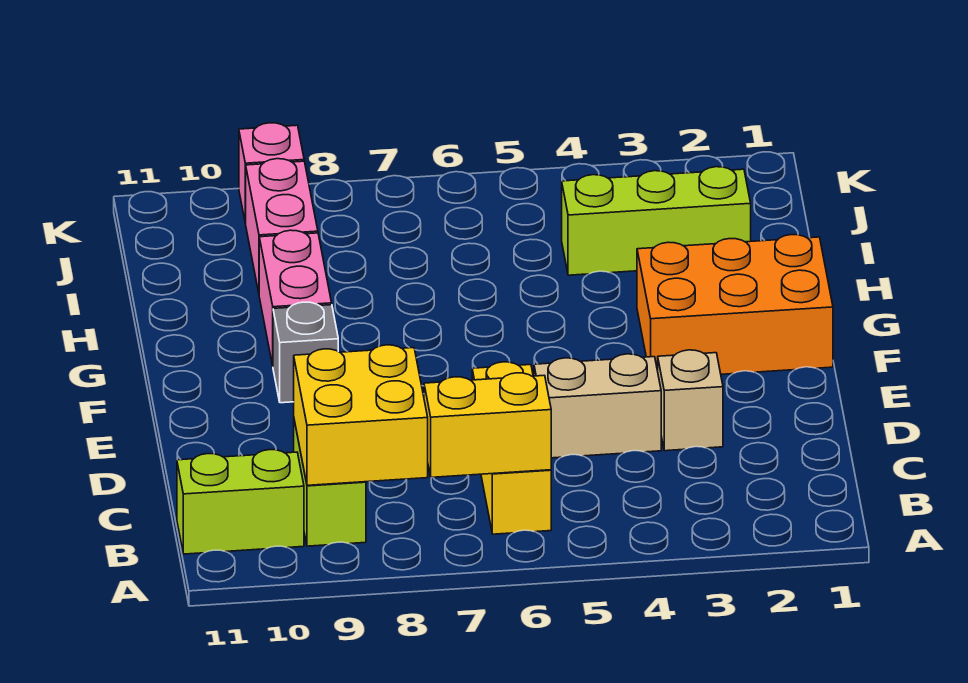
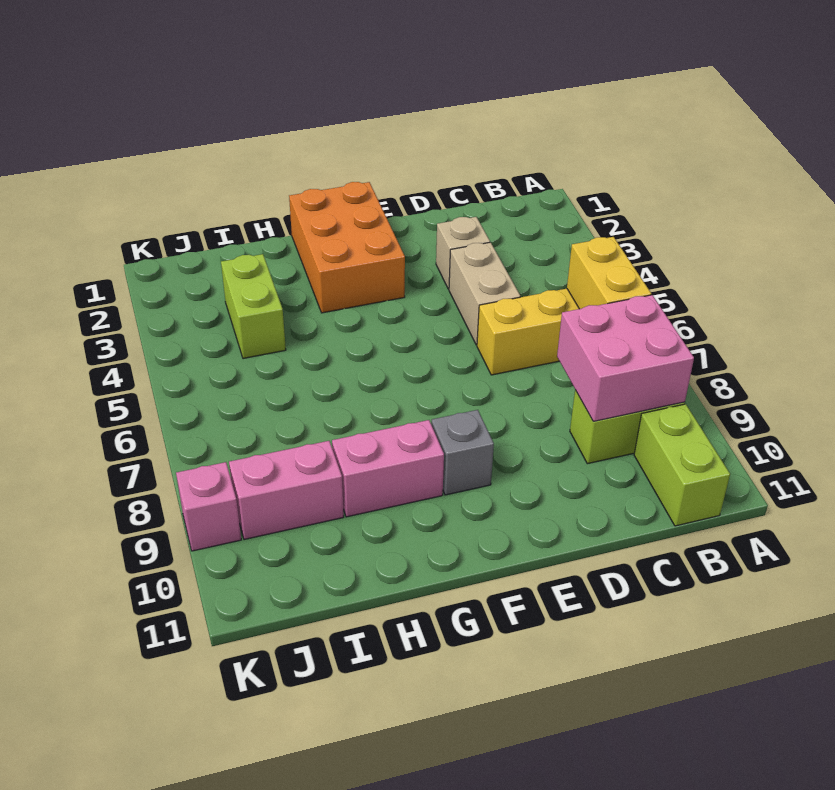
yellow brick B8:C9 level 2 -> pink brick B8:C9 level 2
lime brick I2:I4 level 1 -> lime brick I3:I4 level 1

